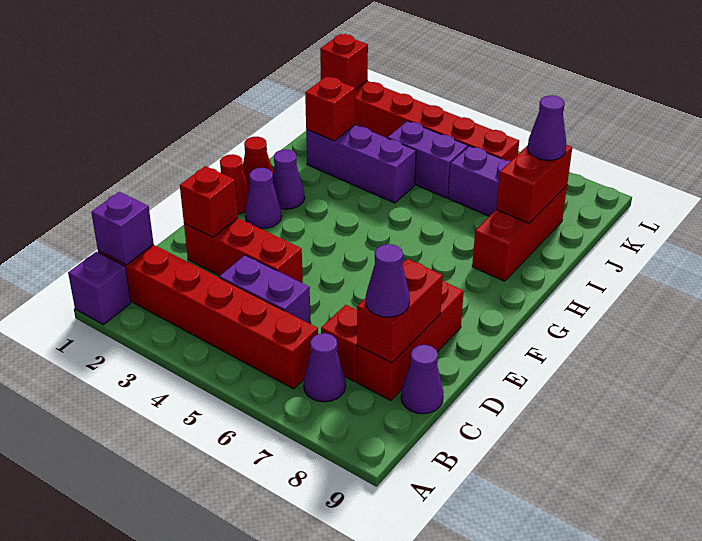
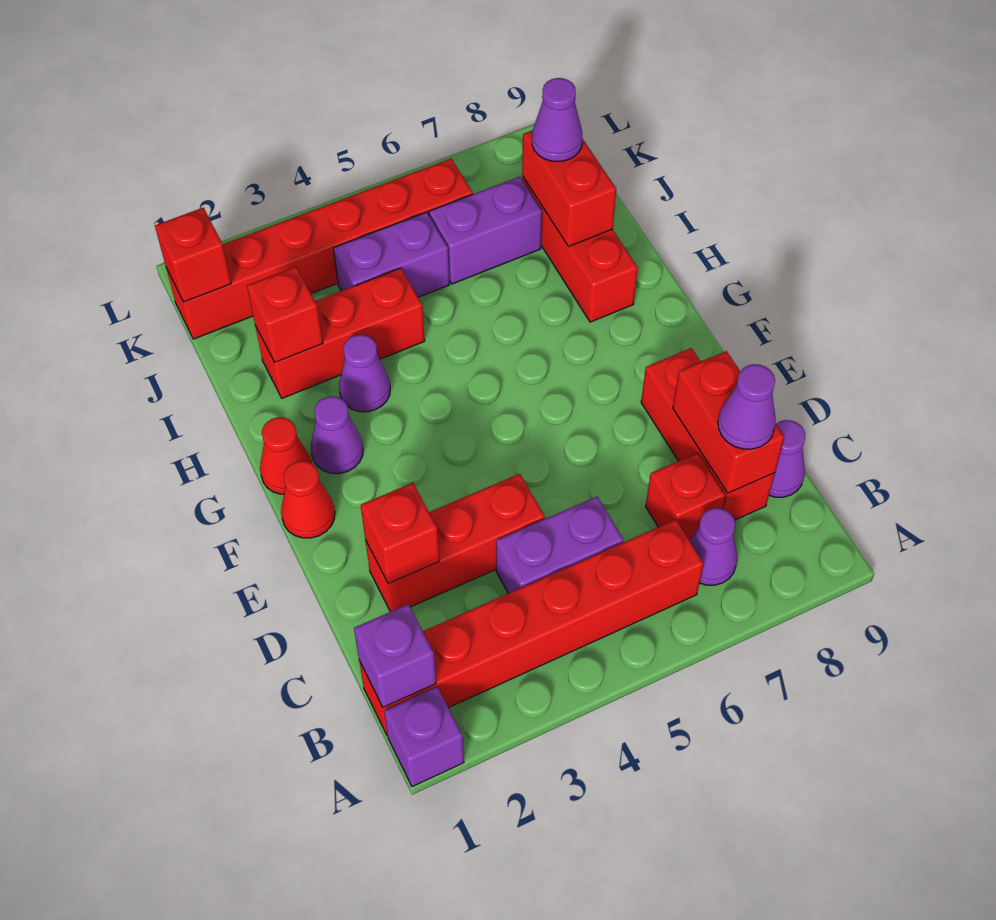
purple cone F2 level 1 -> purple cone H3 level 1
purple brick I2:I4 level 1 -> red brick I2:I4 level 1

